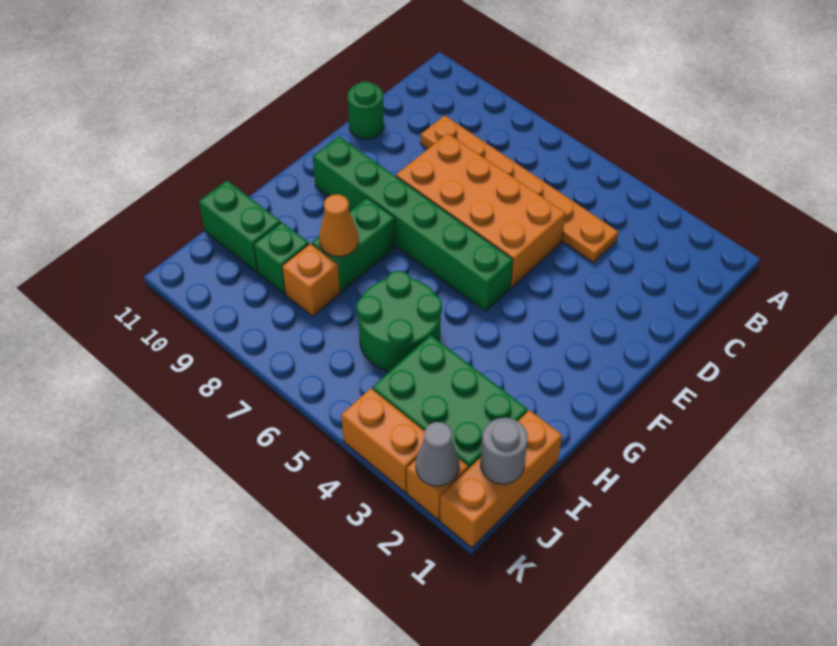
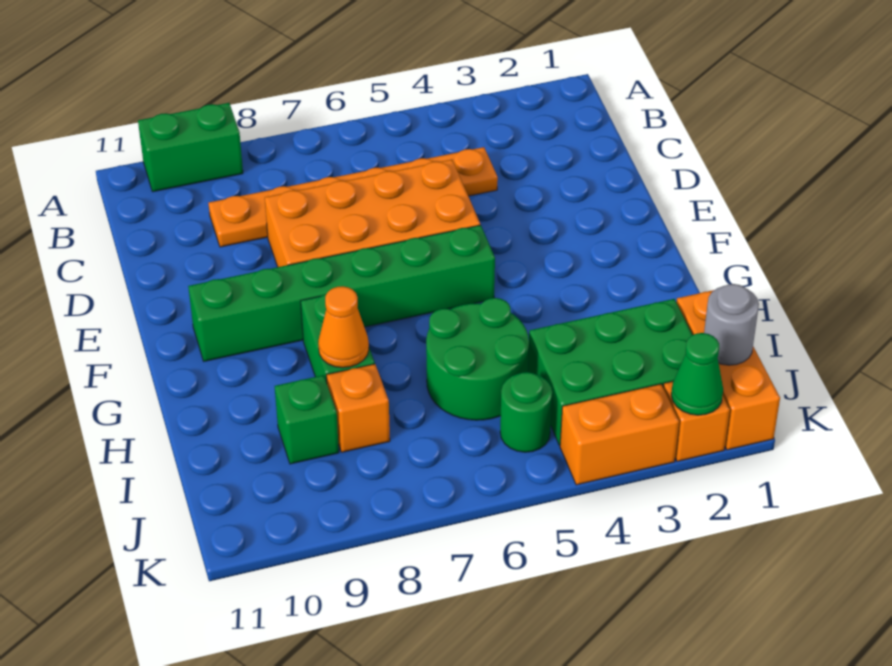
green round brick D11 level 1 -> green round brick J5 level 1
green brick I10:I11 level 1 -> green brick A9:A10 level 1
grey cone K2 level 2 -> green cone K2 level 2

